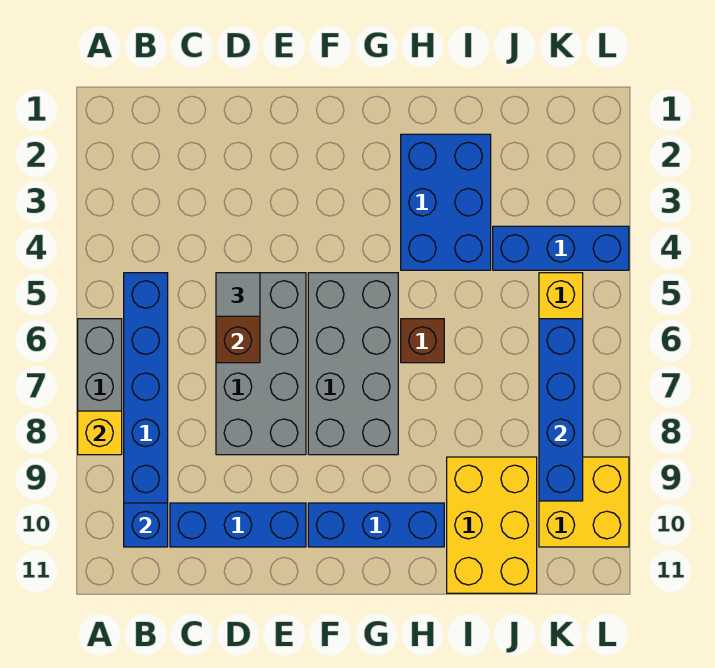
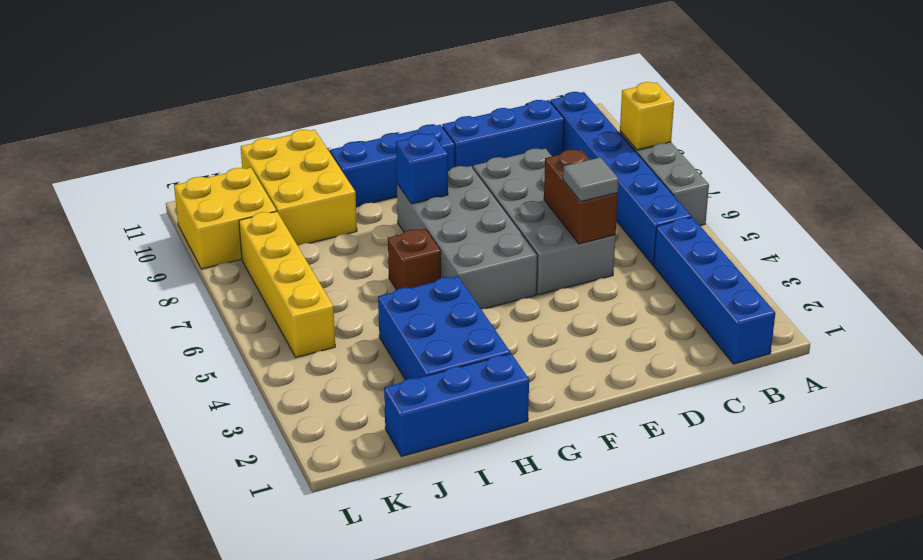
blue brick B10 level 2 -> blue brick G8 level 2
blue brick J4:L4 level 1 -> blue brick H1:J1 level 1
blue brick K6:K9 level 2 -> blue brick B1:B4 level 1

